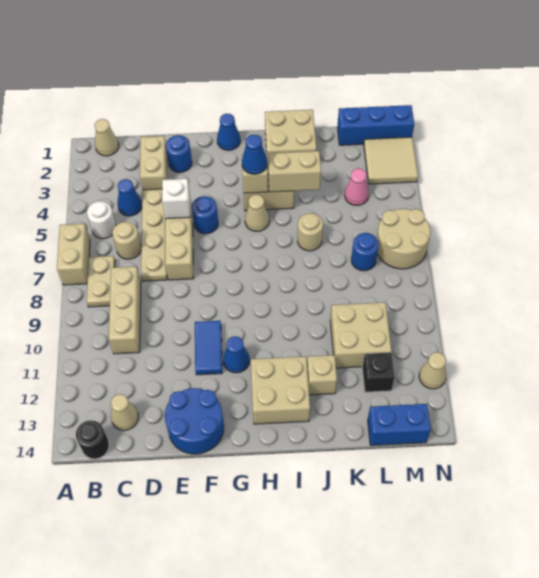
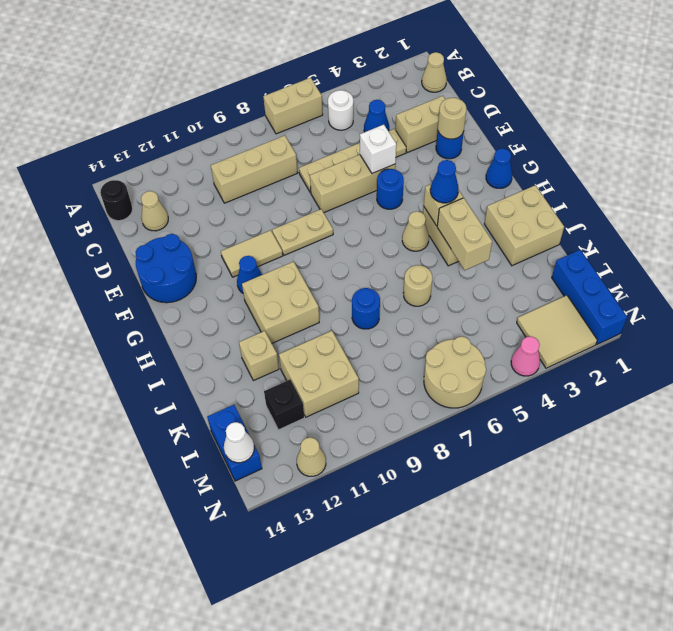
tan plate B7:B8 level 1 -> tan plate F8:F9 level 1
tan round brick C6 level 1 -> tan round brick E2 level 2
blue tile F10:F11 level 1 -> tan tile F10:F11 level 1
tan brick H12:I13 level 1 -> tan brick H10:I11 level 1
pink cone L4 level 1 -> pink cone N4 level 1
blue round brick L7 level 1 -> blue round brick J8 level 1
none -> white cone M14 level 2

